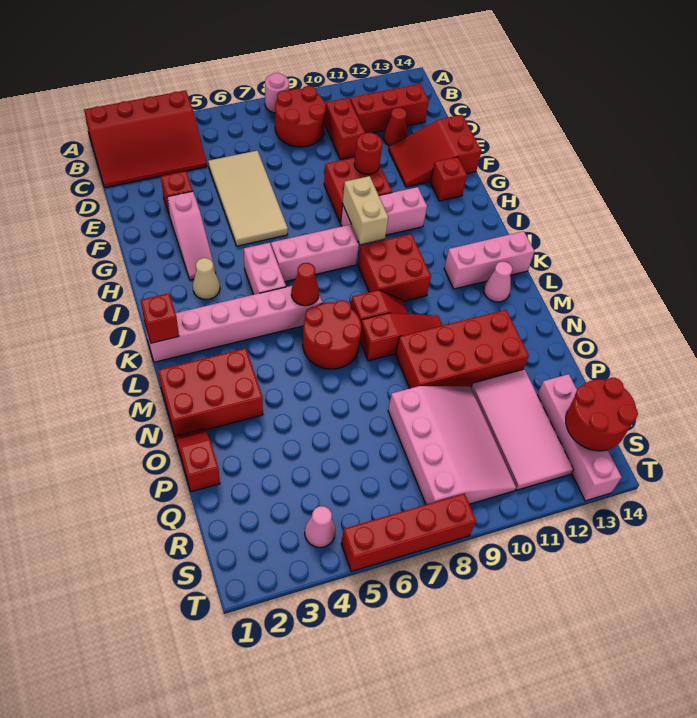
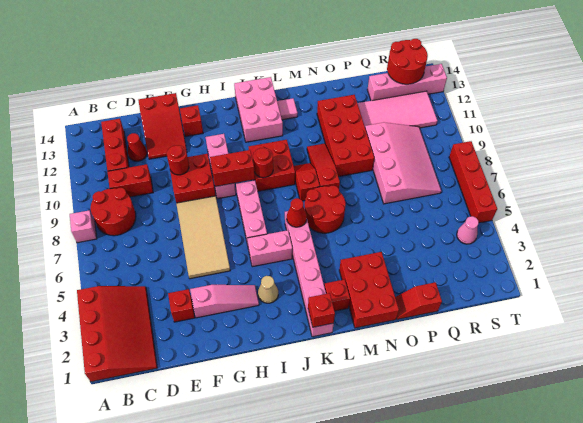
pink round brick A8 level 1 -> pink brick A8 level 1
tan tile D5:G6 level 1 -> tan tile F5:G8 level 1
tan brick H9:I9 level 2 -> red brick H9:I9 level 2
none -> red round brick J9 level 2
pink brick K12:K14 level 1 -> pink brick J12:K14 level 1
none -> red brick L2 level 1
pink cone L13 level 1 -> pink tile L13 level 1
pink slope P8:S10 level 1 top 8 -> pink slope P7:R10 level 1 top P

